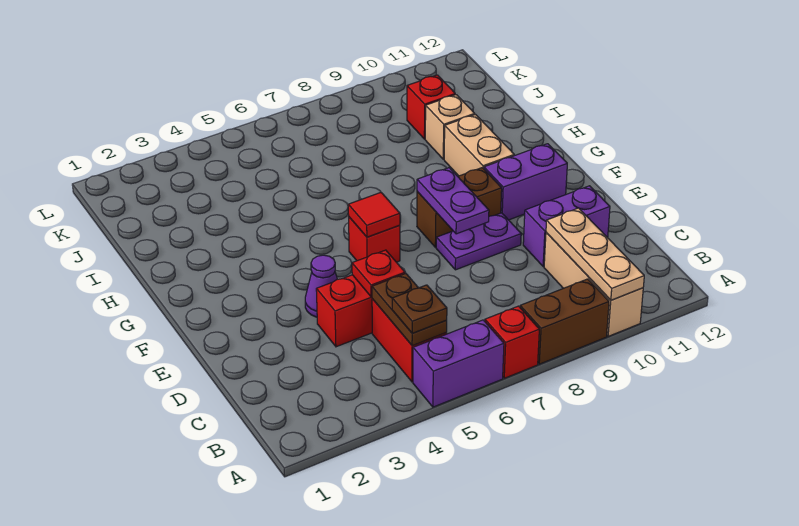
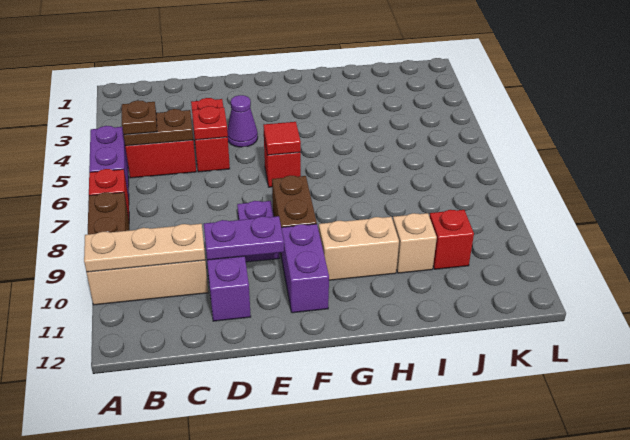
purple plate E8:F8 level 2 -> purple plate D10:E10 level 2

